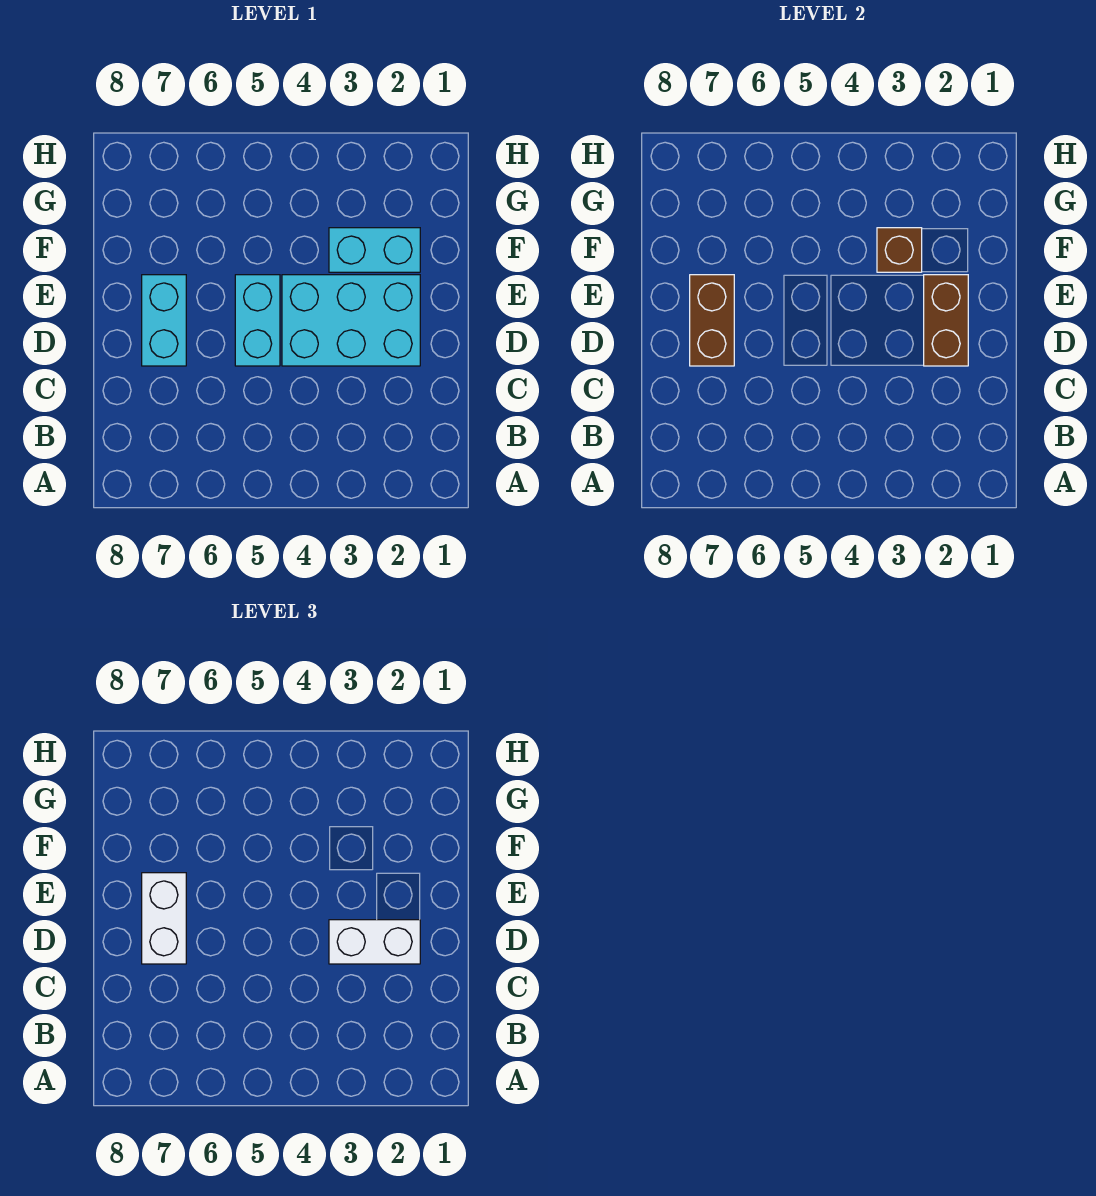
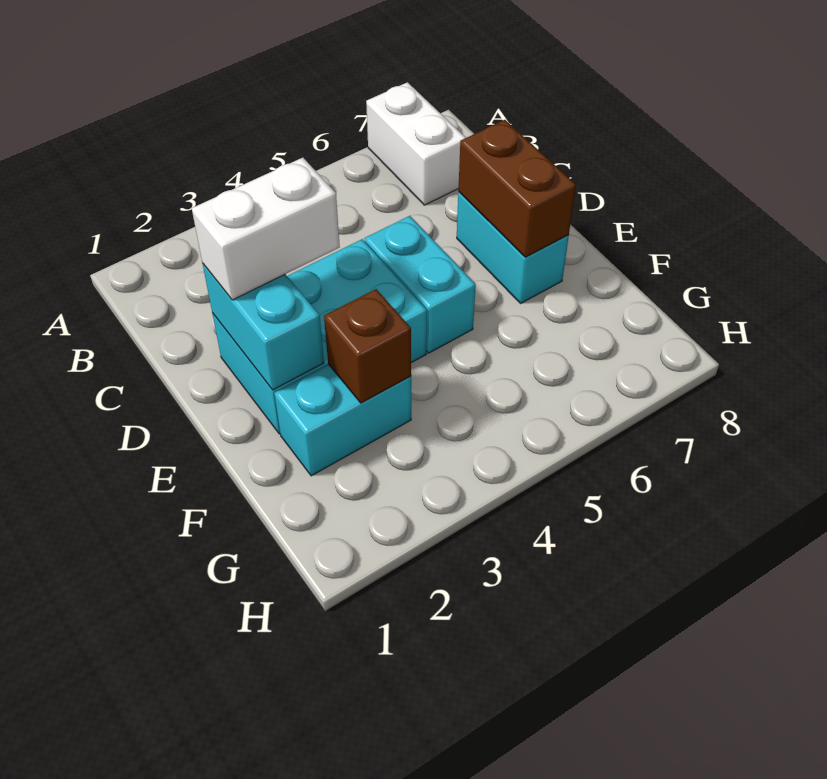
brown brick D2:E2 level 2 -> cyan brick D2:E2 level 2
white brick D7:E7 level 3 -> white brick A7:B7 level 1

